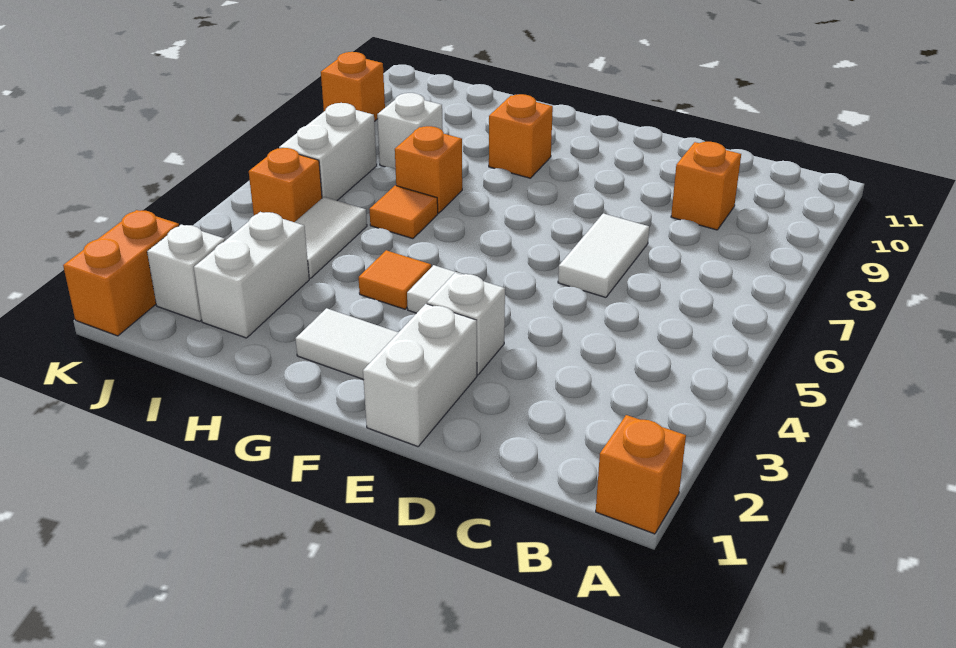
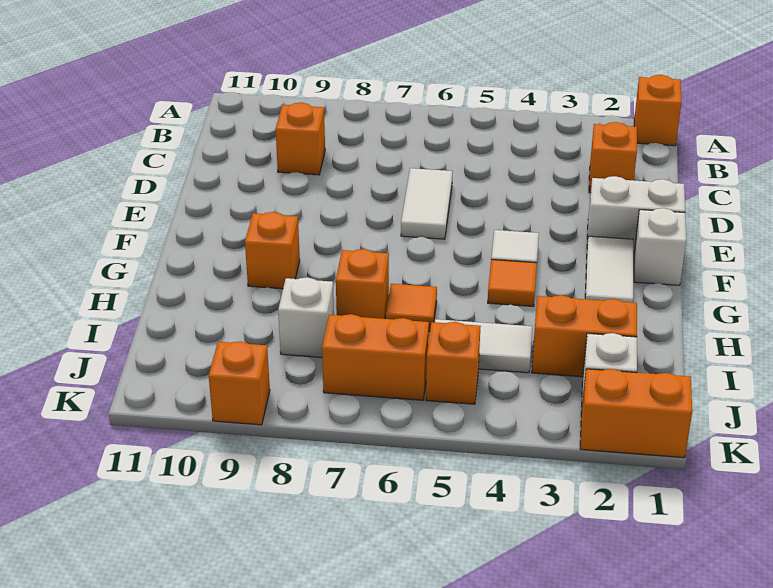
none -> orange brick C2 level 1
white tile D6:D7 level 1 -> white tile D6:E6 level 1
white brick E3 level 1 -> white brick F1 level 1
white brick I2:I3 level 1 -> orange brick I2:I3 level 1
white brick J6:J7 level 1 -> orange brick J6:J7 level 1

